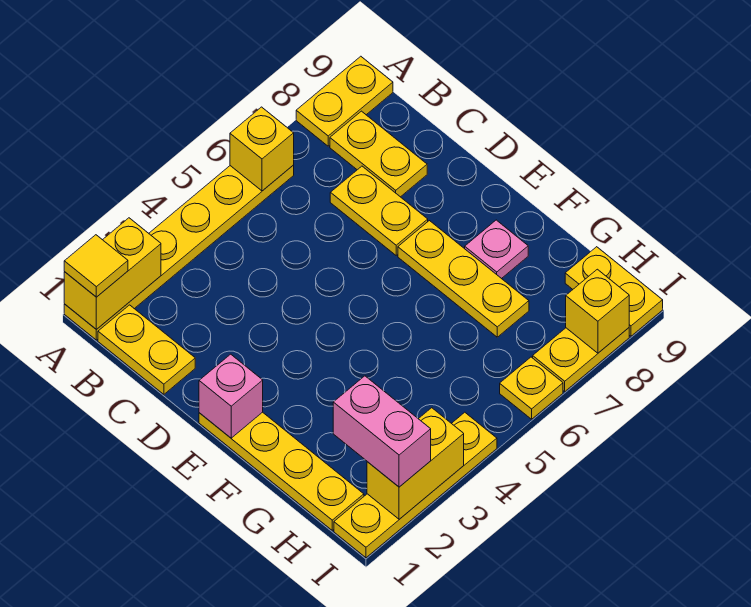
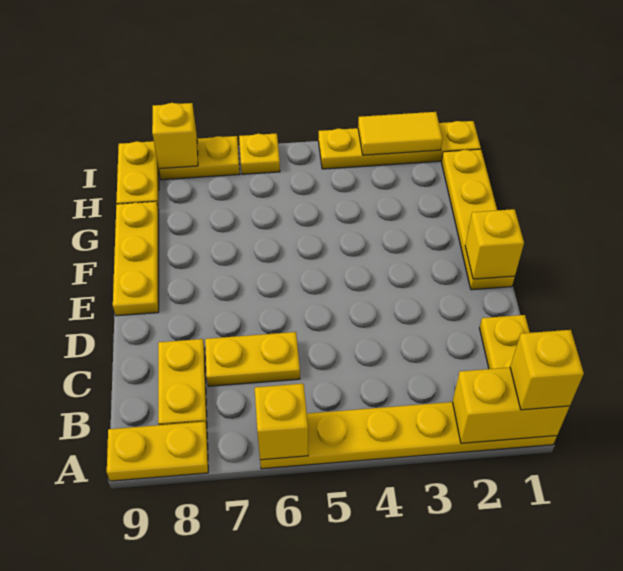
yellow tile A1 level 3 -> yellow brick A1 level 3
yellow plate C7:D7 level 1 -> yellow plate C6:C7 level 1
pink brick E1 level 2 -> yellow brick E1 level 2
yellow plate E7:G7 level 1 -> yellow plate E9:G9 level 1
pink plate F8 level 1 -> none
pink brick H2:I2 level 3 -> none
yellow brick I2:I3 level 2 -> yellow tile I2:I3 level 2

